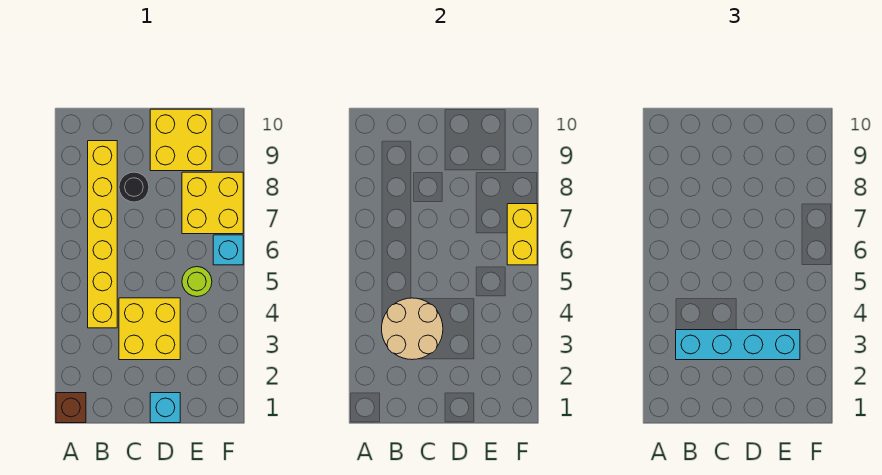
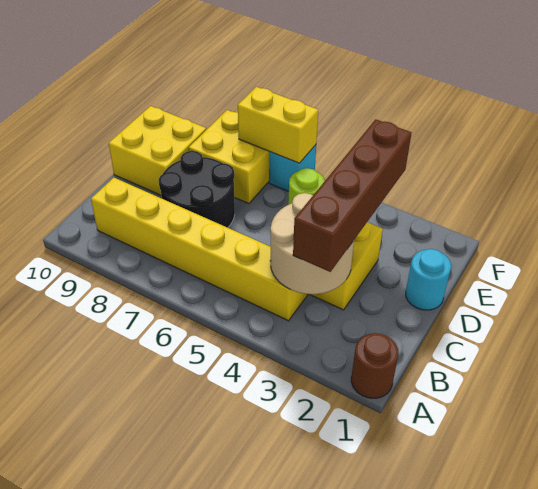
brown brick A1 level 1 -> brown round brick A1 level 1
cyan brick B3:E3 level 3 -> brown brick B3:E3 level 3
black round brick C8 level 1 -> black round brick C7:D8 level 1
cyan brick D1 level 1 -> cyan round brick D1 level 1

